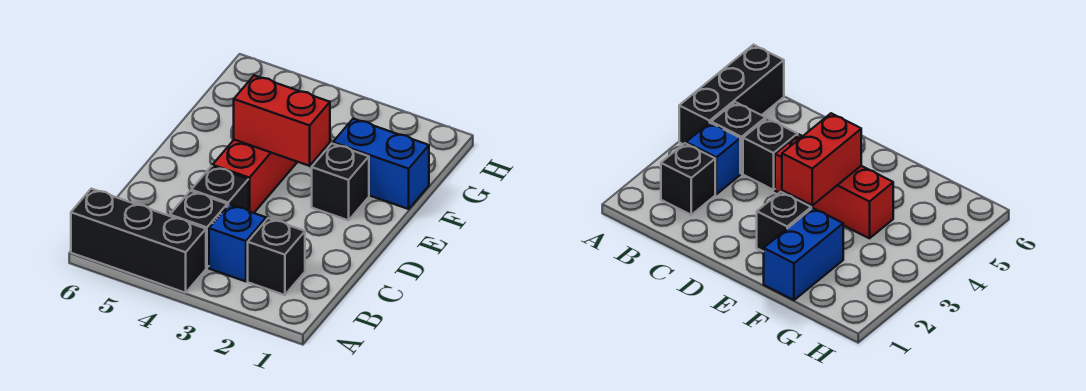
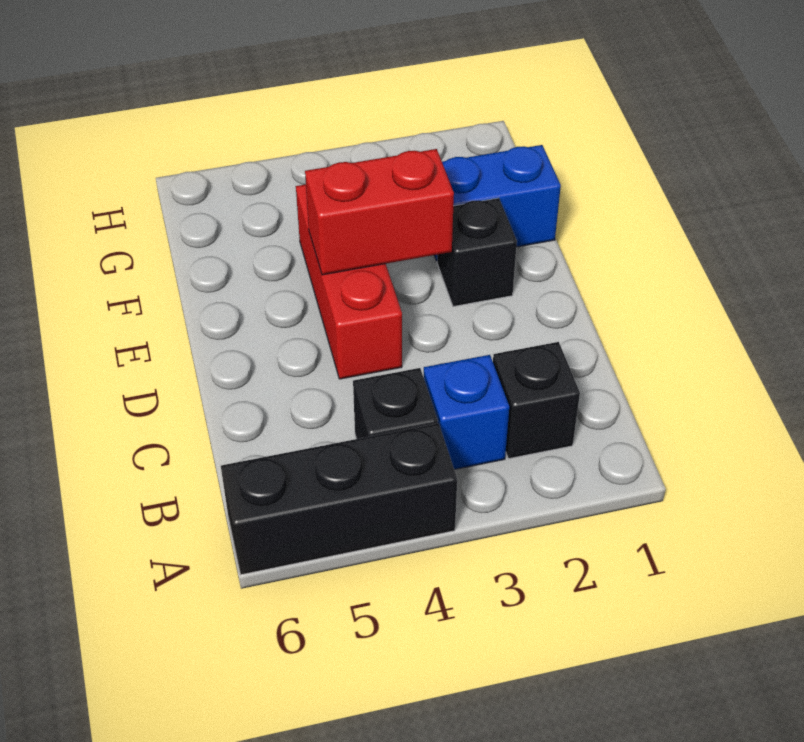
black brick C4 level 1 -> none

